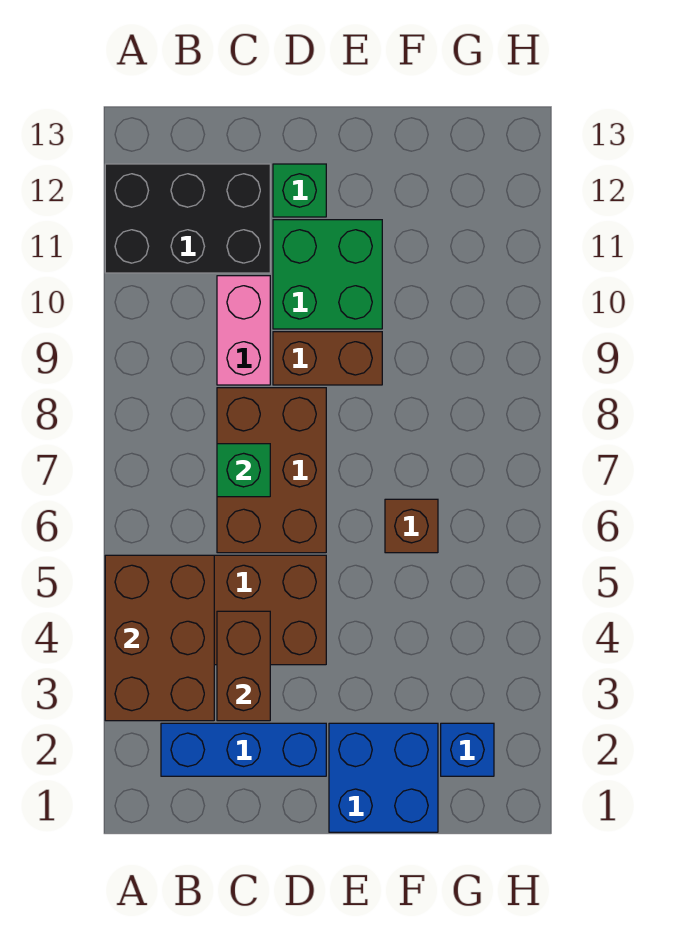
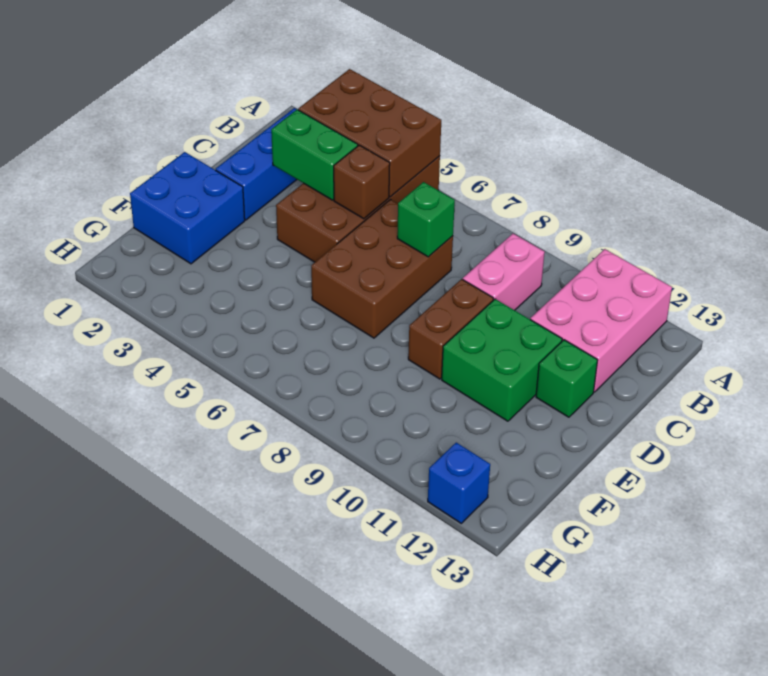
black brick A11:C12 level 1 -> pink brick A11:C12 level 1
brown brick C3:C4 level 2 -> green brick C3:C4 level 2
brown brick C6:D8 level 1 -> brown brick C6:E7 level 1
pink brick C9:C10 level 1 -> pink brick B9:C9 level 1
brown brick F6 level 1 -> brown brick C5 level 2
blue brick G2 level 1 -> blue brick H12 level 1

